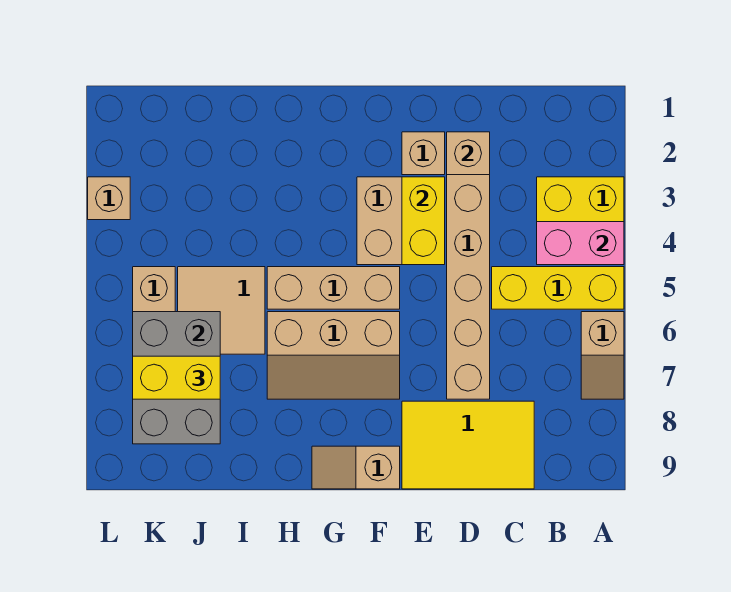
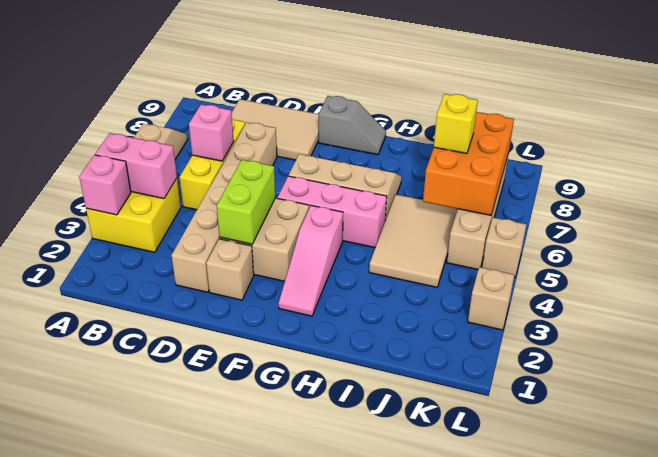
none -> pink brick A3 level 2
yellow brick A5:C5 level 1 -> yellow brick C5:C7 level 1
none -> pink brick C6 level 2
yellow tile C8:E9 level 1 -> tan tile C8:E9 level 1
tan brick D2 level 2 -> tan brick L5 level 1
yellow brick E3:E4 level 2 -> lime brick E3:E4 level 2
tan brick F5:H5 level 1 -> pink brick F5:H5 level 1
tan slope F9:G9 level 1 top F -> grey slope F9:G9 level 1 top F
none -> pink slope G2:G4 level 1 top 4
tan tile I5:J6 level 1 -> tan tile I4:J6 level 1
grey brick J6:K8 level 2 -> orange brick J6:K8 level 2
yellow brick J7:K7 level 3 -> yellow brick J7 level 3

